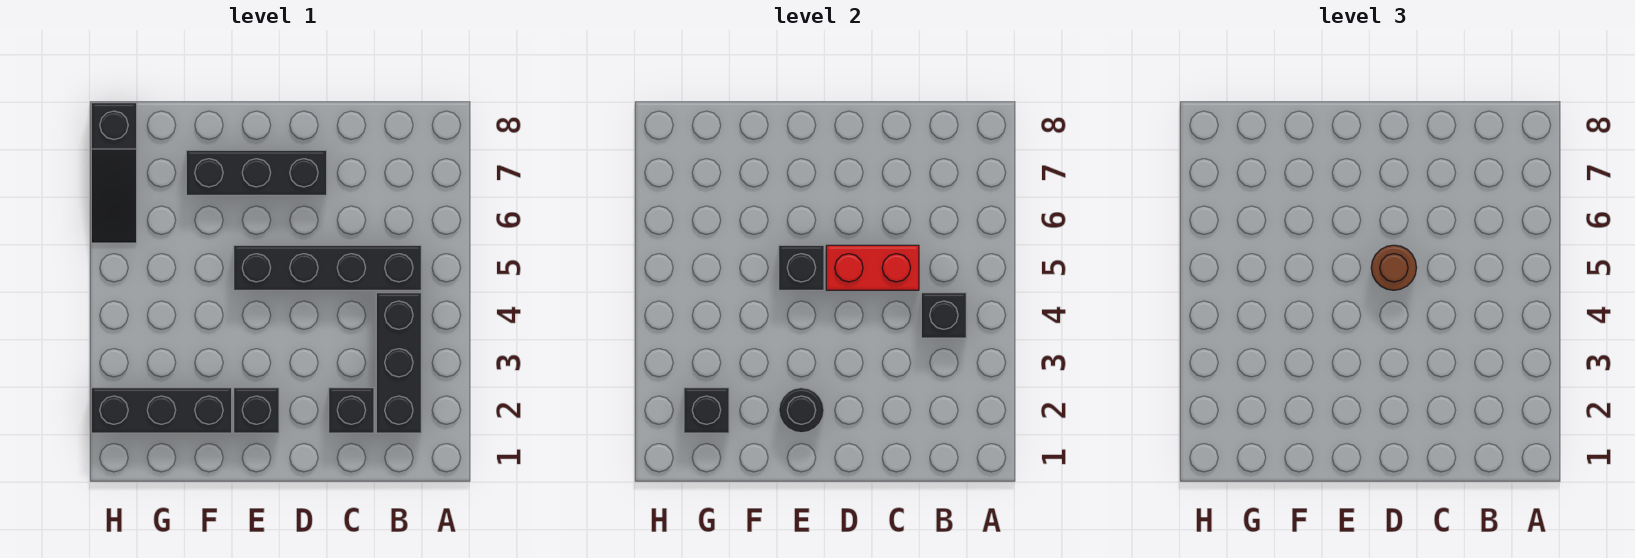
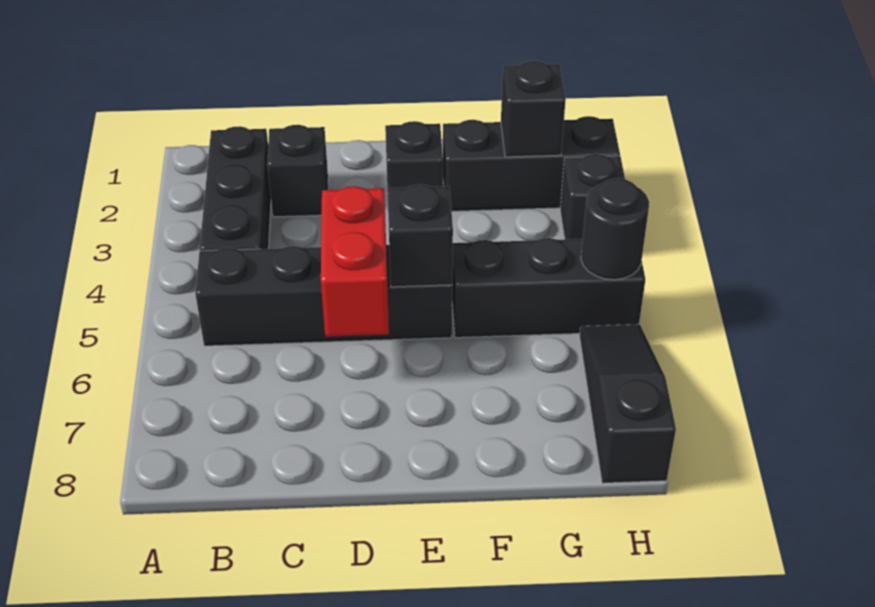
black brick B4 level 2 -> black brick H3 level 1
red brick C5:D5 level 2 -> red brick D5:D6 level 2
brown round brick D5 level 3 -> none
black brick D7:F7 level 1 -> black brick F5:H5 level 1
black round brick E2 level 2 -> black round brick H5 level 2

